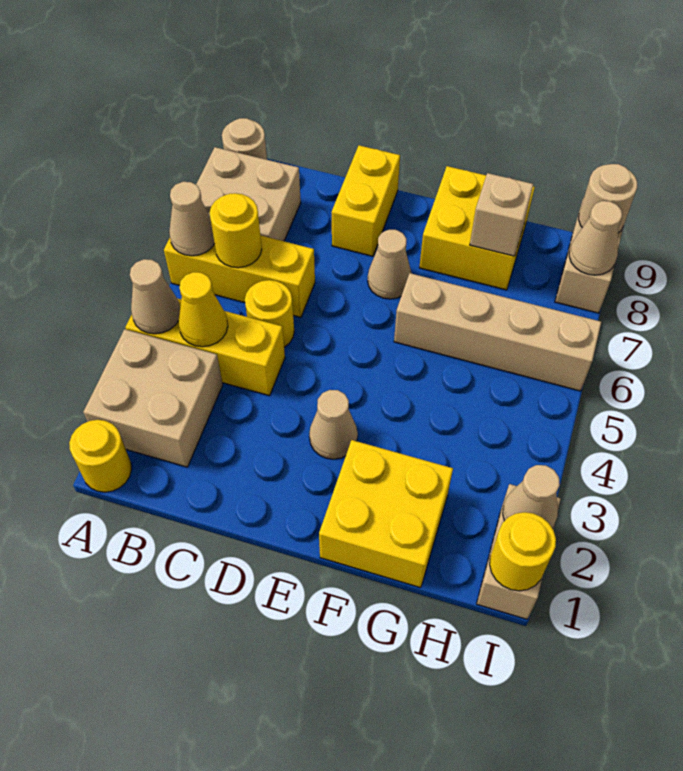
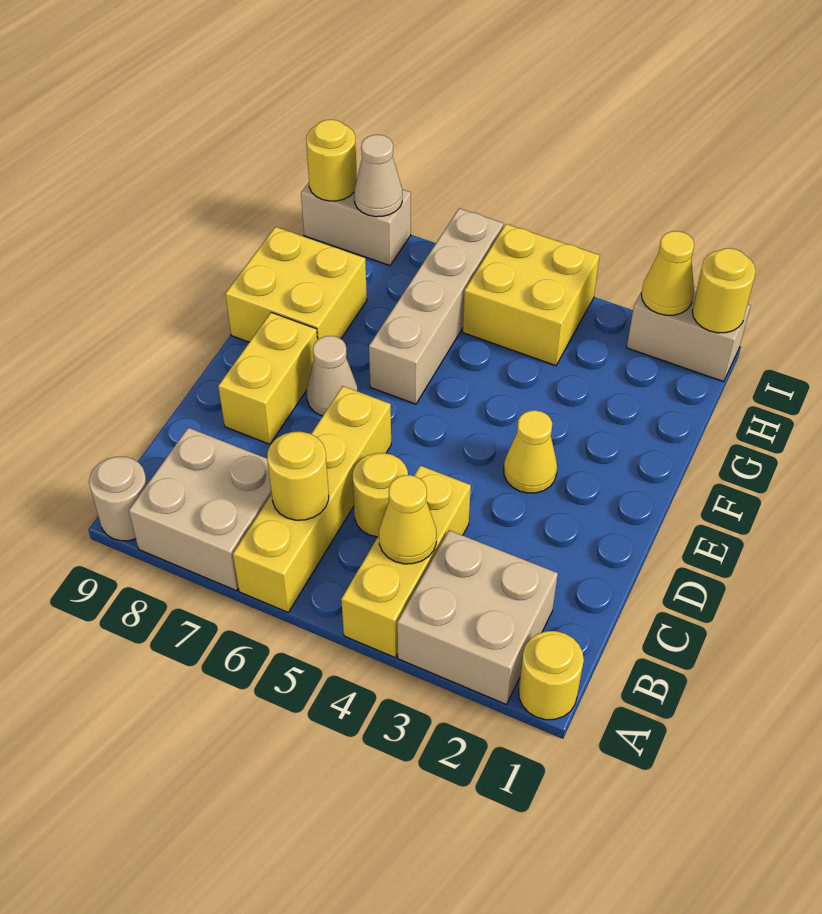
tan cone A4 level 2 -> none
yellow brick A6:C6 level 1 -> yellow brick A6:D6 level 1
tan cone A6 level 2 -> none
yellow brick D8:D9 level 1 -> yellow brick D8:E8 level 1
tan cone E3 level 1 -> yellow cone E3 level 1
yellow brick F1:G2 level 1 -> yellow brick H4:I5 level 1
tan brick G8 level 2 -> none
tan cone I2 level 2 -> yellow cone I2 level 2
tan round brick I9 level 2 -> yellow round brick I9 level 2

